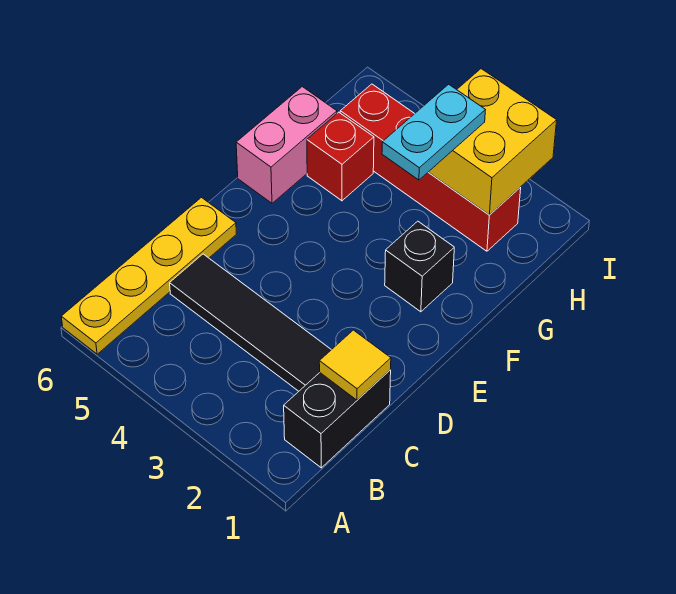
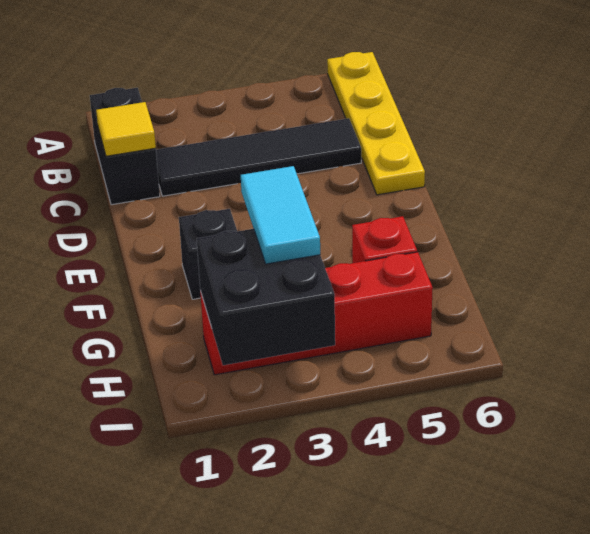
pink brick F6:G6 level 1 -> none
cyan plate G3:H3 level 3 -> cyan tile G3:H3 level 3
yellow brick H2:I3 level 2 -> black brick H2:I3 level 2

